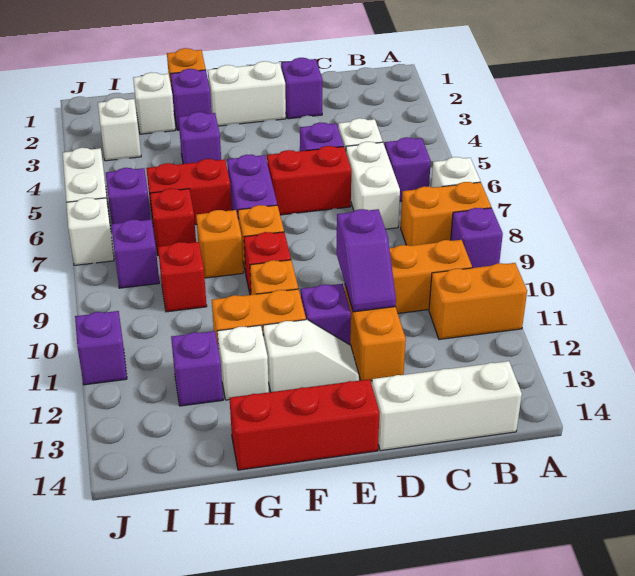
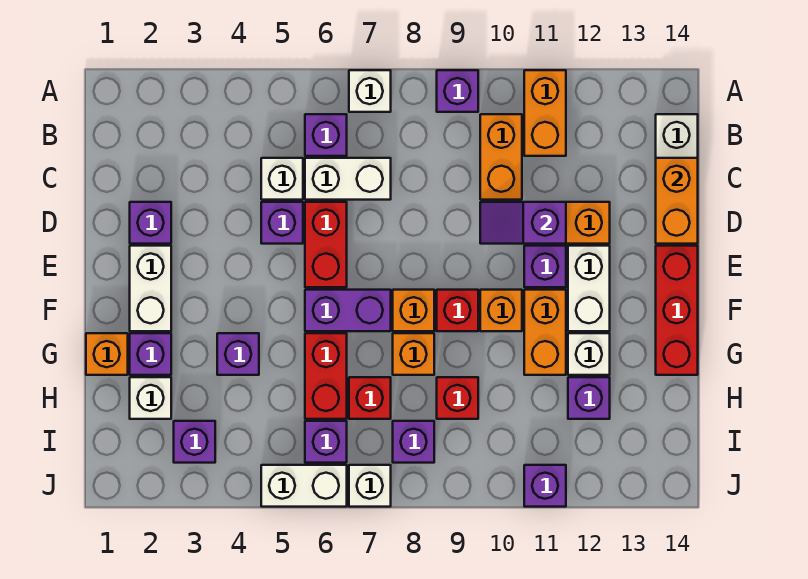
orange brick A8:B8 level 1 -> orange brick C14:D14 level 2
purple slope D10:D11 level 2 top 10 -> purple slope D10:D11 level 2 top 11
white slope E12:F12 level 1 top F -> white brick E12:F12 level 1
white brick I3 level 1 -> purple brick I3 level 1

